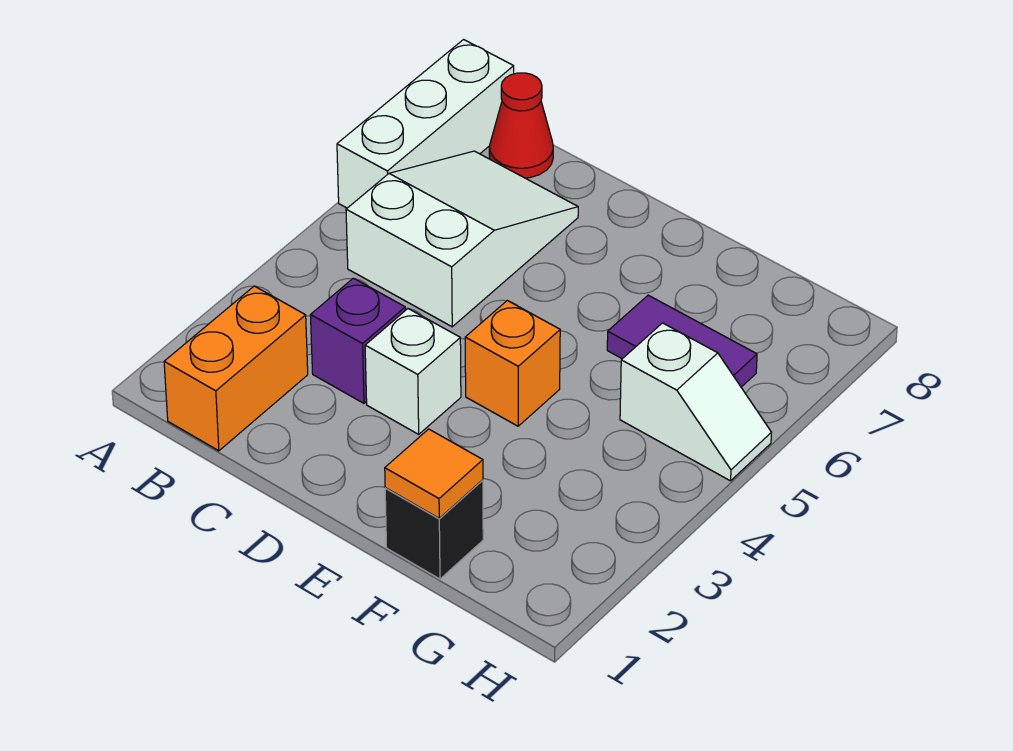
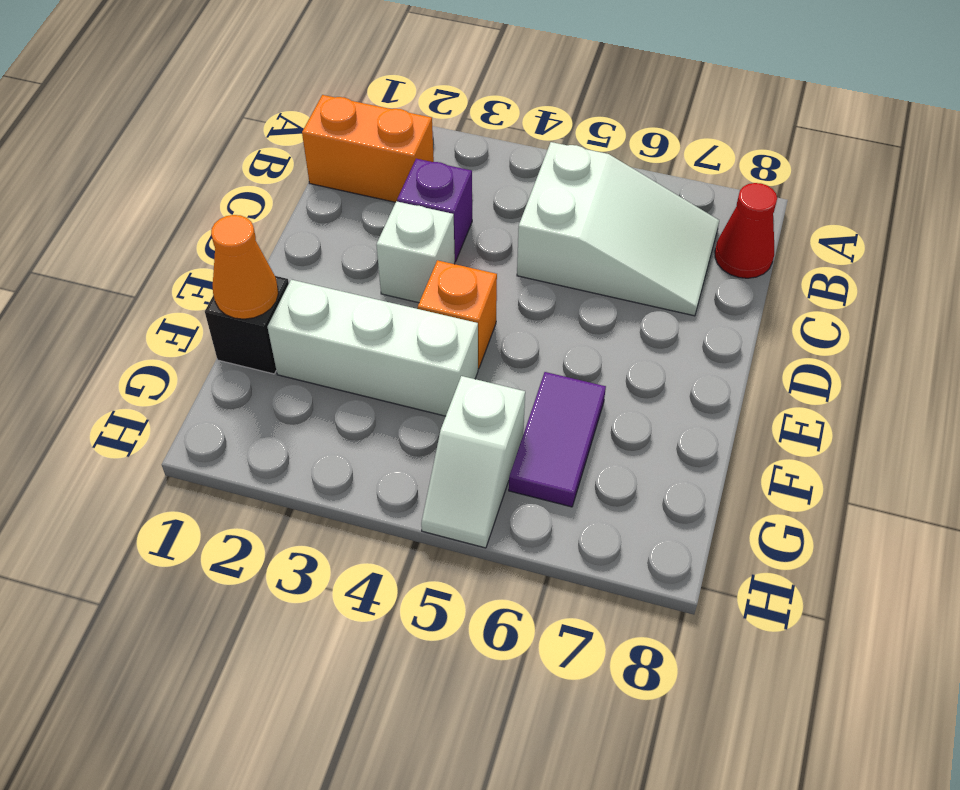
white brick A6:A8 level 1 -> white brick F2:F4 level 1
orange tile F1 level 2 -> orange cone F1 level 2

